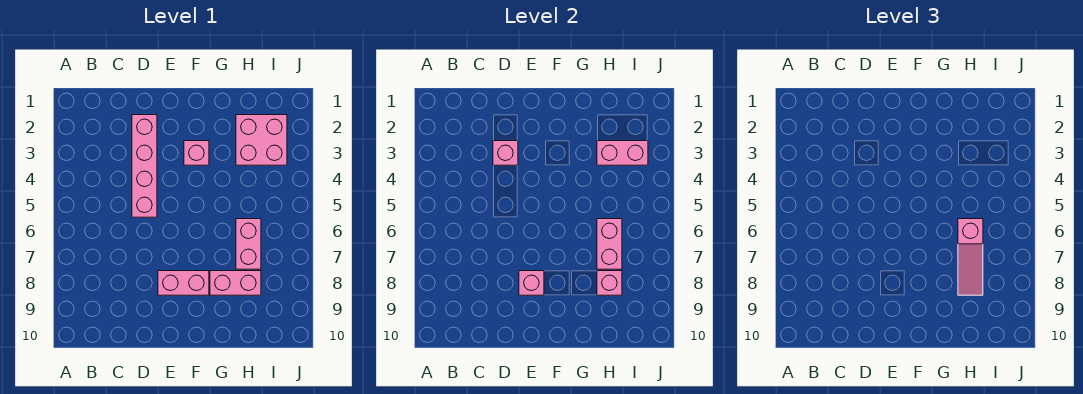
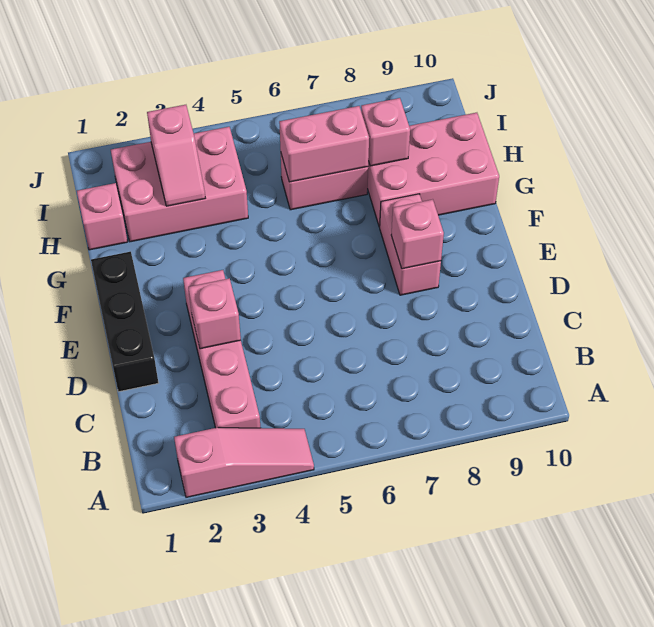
none -> black brick D1:F1 level 1
pink brick D2:D5 level 1 -> pink brick B3:E3 level 1
pink brick F3 level 1 -> pink brick H1 level 1
pink brick G8:H8 level 1 -> pink brick G8:H10 level 1
pink brick H2:I3 level 1 -> pink brick H2:I4 level 1
pink brick H3:I3 level 2 -> pink slope H3:I3 level 2 top I
pink slope H6:H8 level 3 top 6 -> pink slope A2:A4 level 1 top 2

